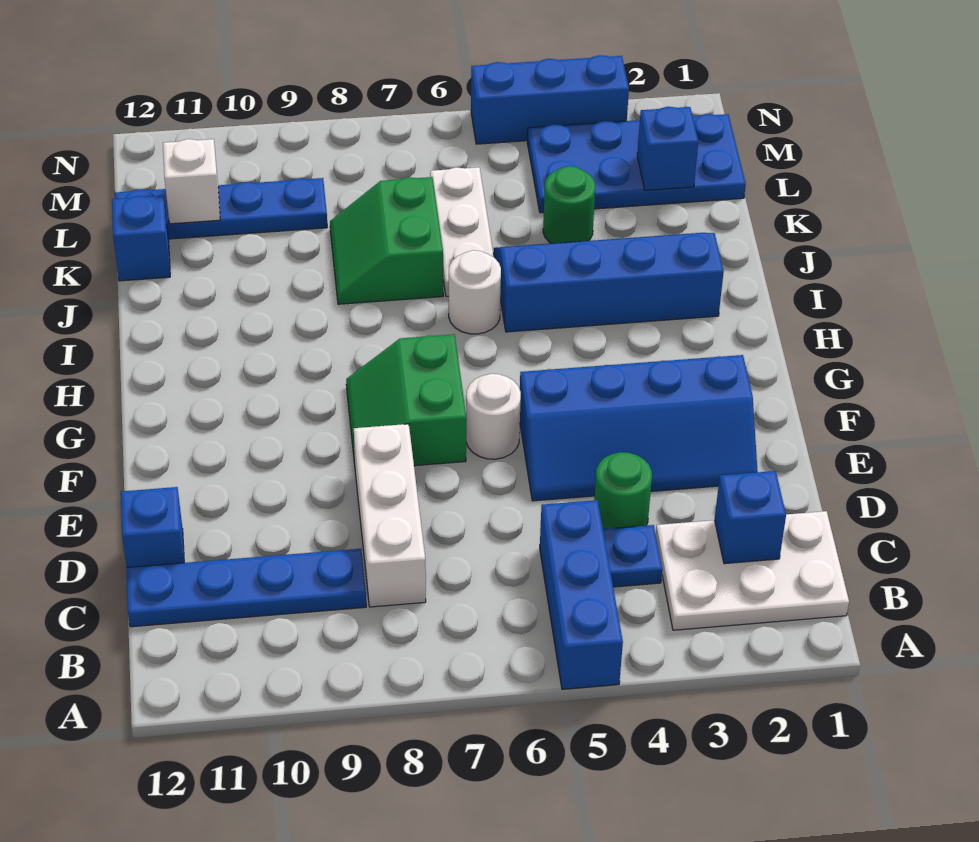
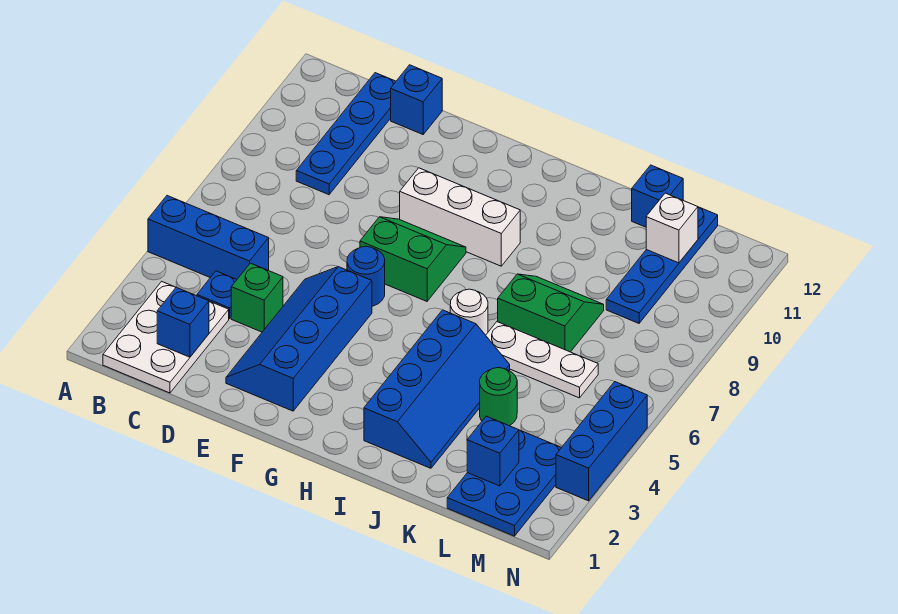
white brick C8:E8 level 1 -> white brick F9:H9 level 1
green round brick D4 level 1 -> green brick D4 level 1
white round brick F6 level 1 -> blue round brick F6 level 1
blue plate L1:M4 level 1 -> blue plate L1:M3 level 1

